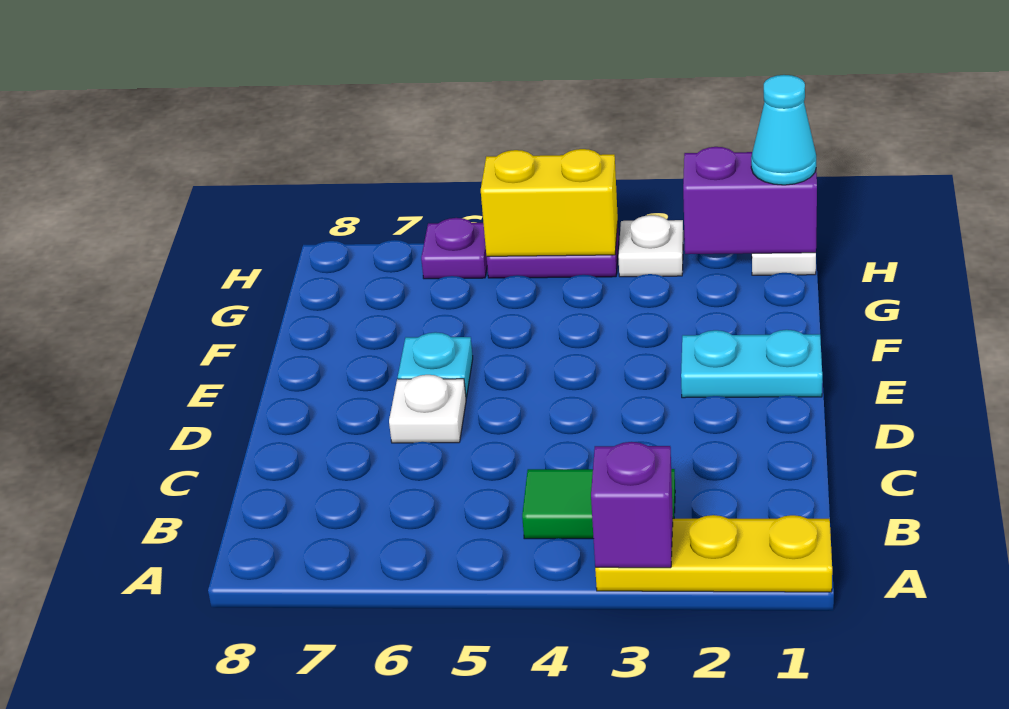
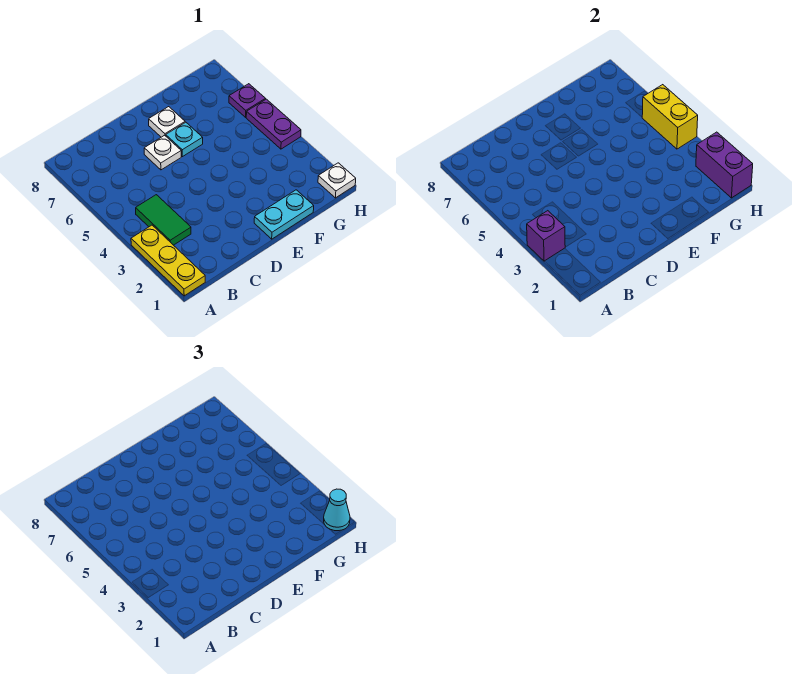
cyan plate E1:E2 level 1 -> cyan plate E1:F1 level 1
white plate H3 level 1 -> white plate E7 level 1

